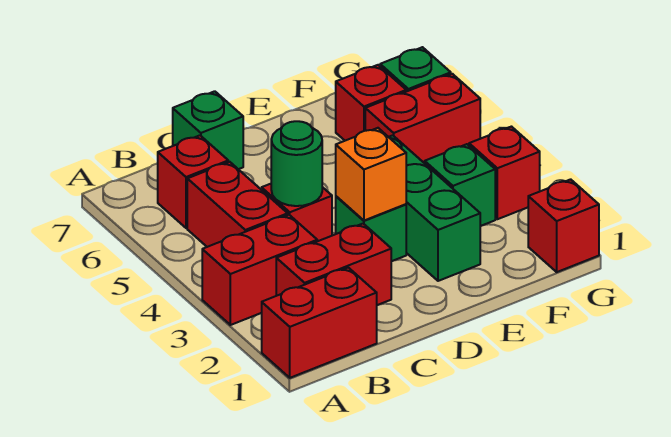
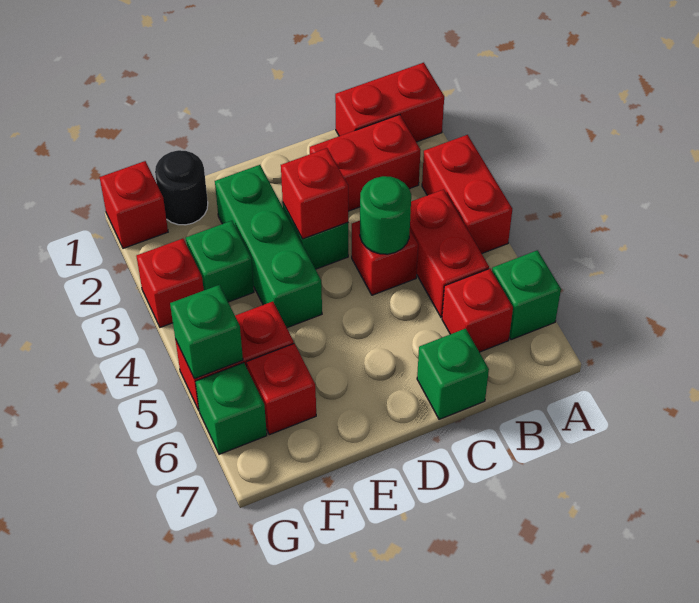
red brick A3:B3 level 1 -> red brick A3:A4 level 1
none -> green brick A6 level 1
orange brick D3 level 2 -> red brick D3 level 2
none -> black round brick F1 level 1
none -> green brick G5 level 2

